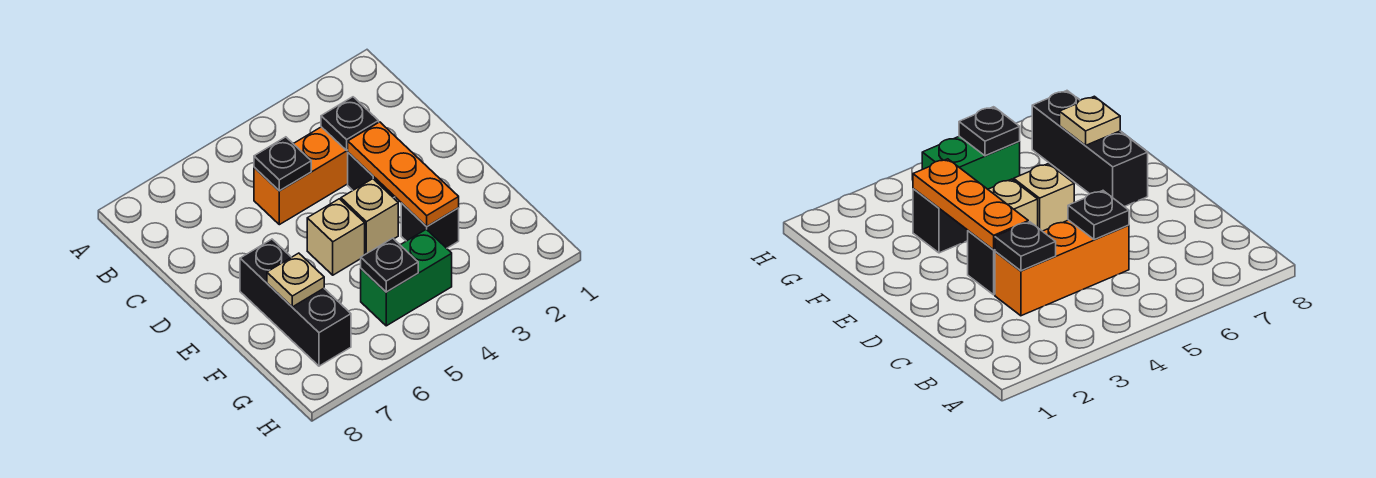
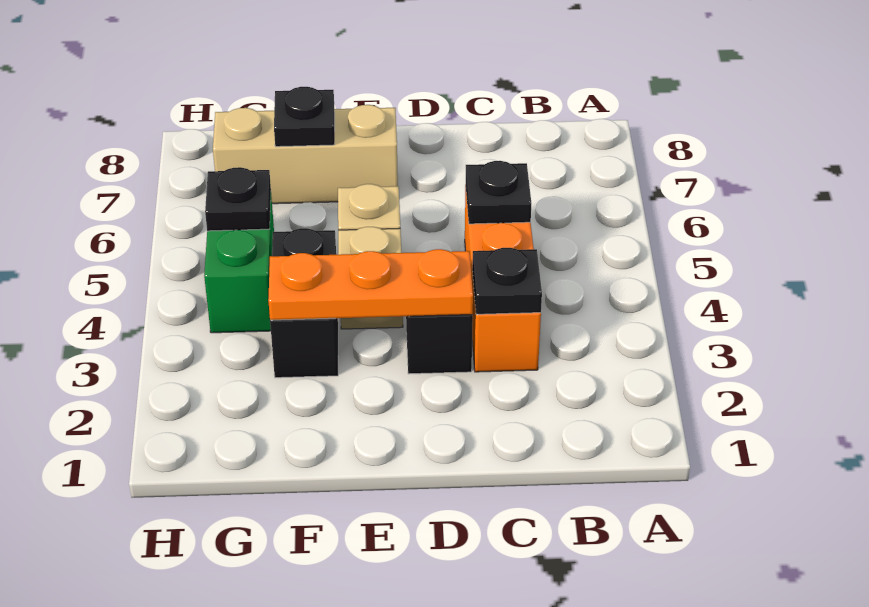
black brick E7:G7 level 1 -> tan brick E7:G7 level 1
black brick F3 level 1 -> black brick F3:F4 level 1
tan plate F7 level 2 -> black plate F7 level 2

